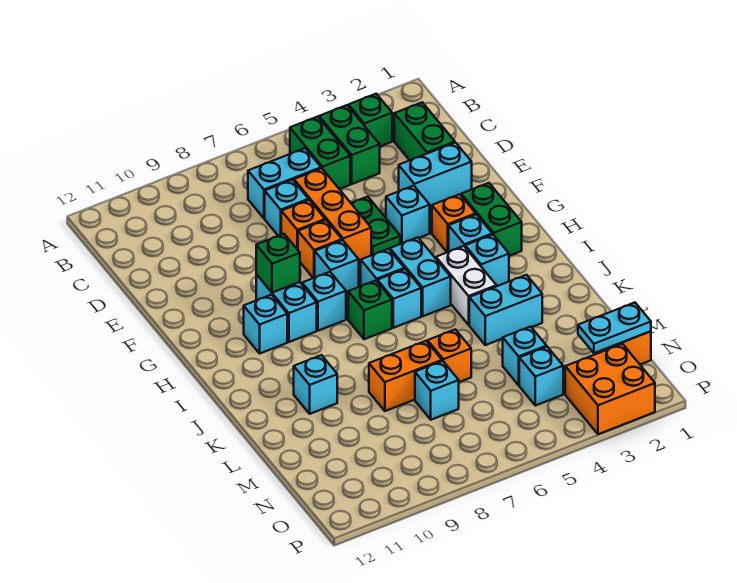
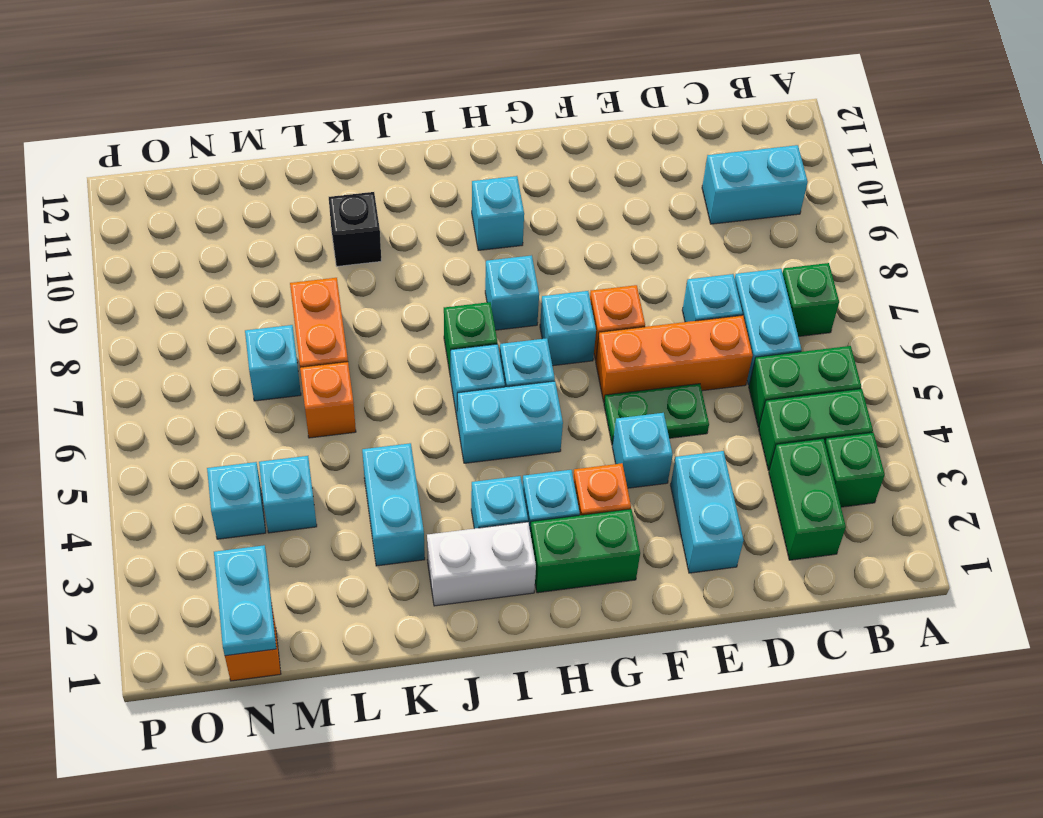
green brick C2:D2 level 1 -> green brick C2:C3 level 1
orange brick E7 level 1 -> none
cyan brick G9:H9 level 1 -> cyan brick B10:C10 level 1
green brick G9 level 2 -> green brick B7 level 1
white brick I4:J4 level 1 -> white brick I2:J2 level 1
cyan brick K10 level 1 -> black brick K10 level 1
orange brick O2:P3 level 1 -> none

